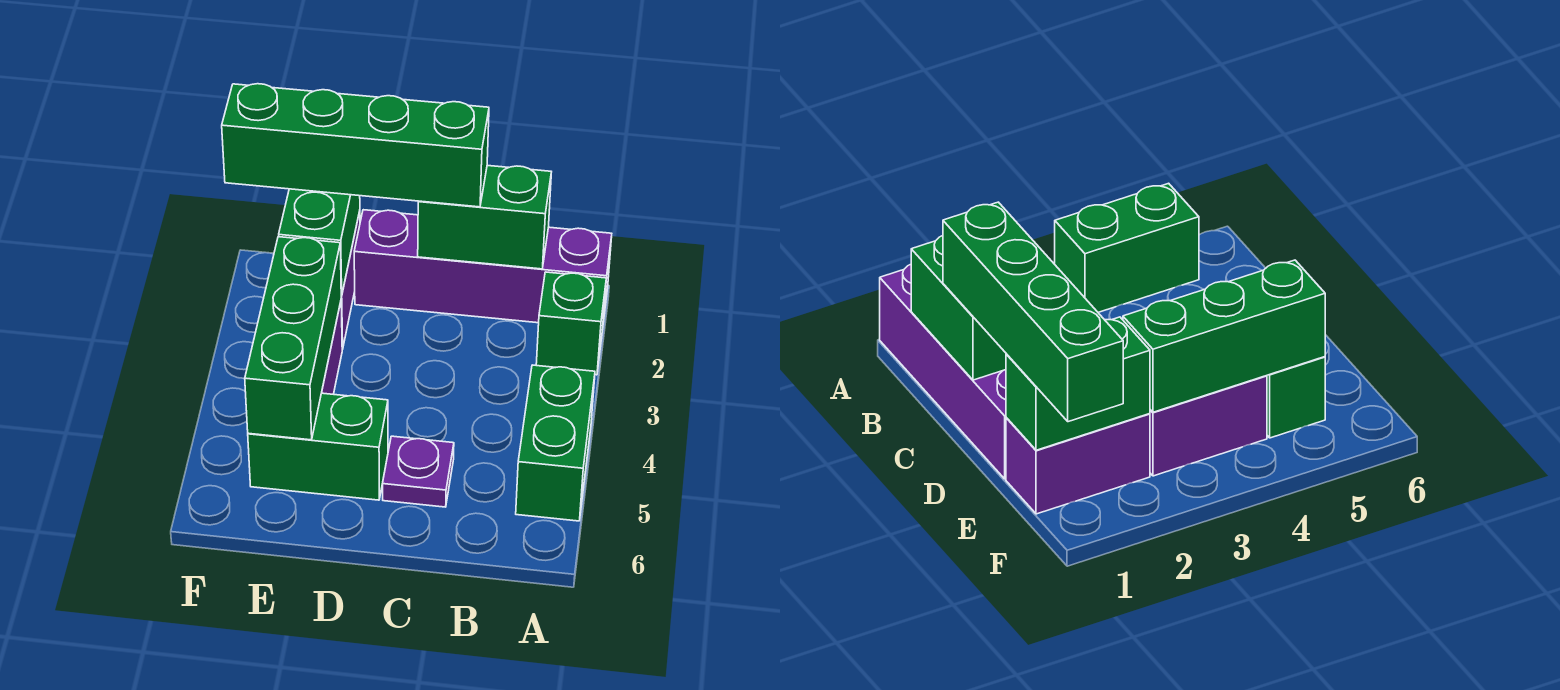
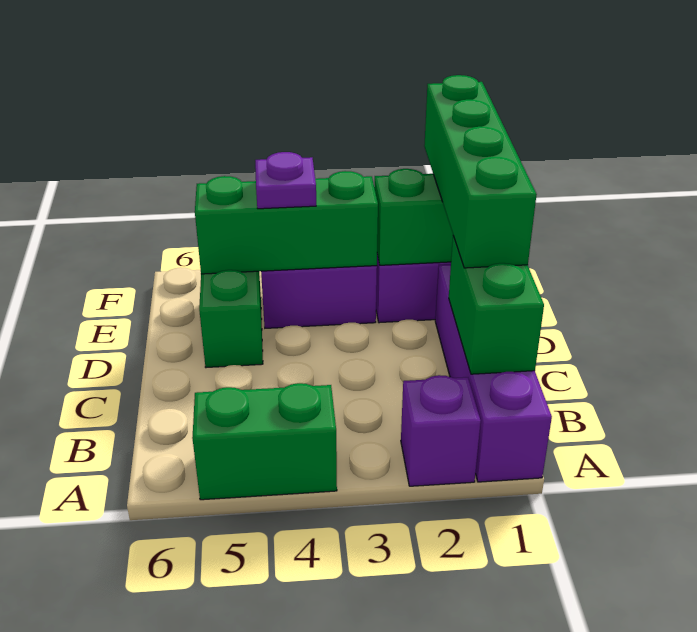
green brick A2 level 1 -> purple brick A2 level 1
purple plate C5 level 1 -> purple plate E4 level 3

